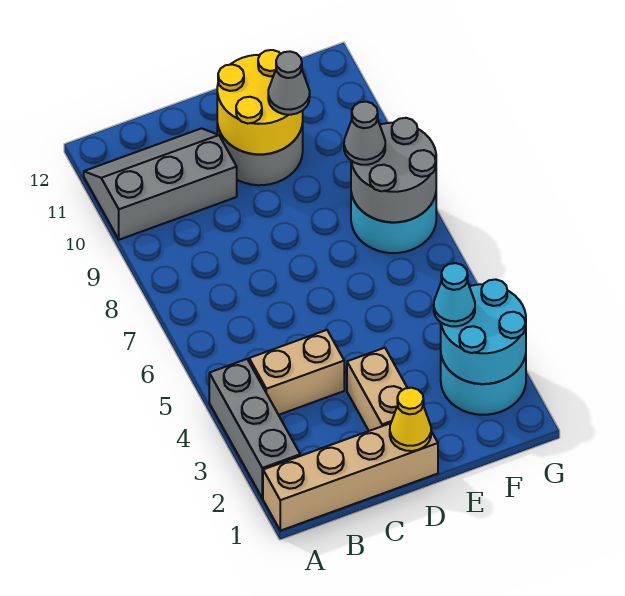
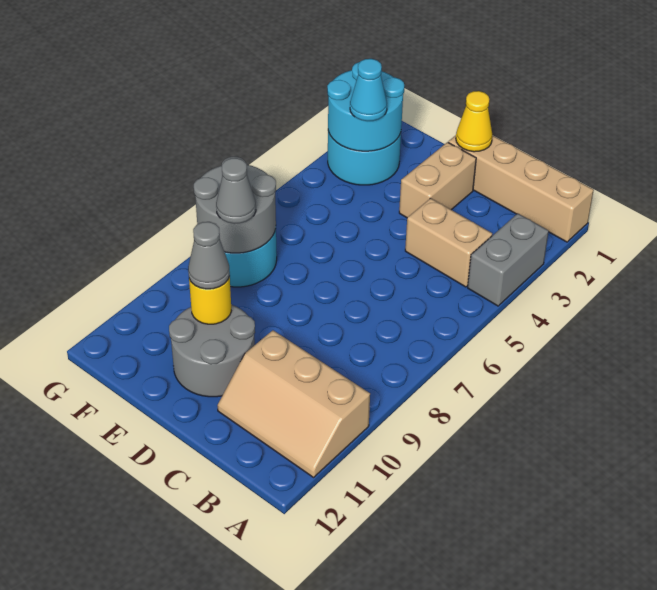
grey brick A2:A4 level 1 -> grey brick A3:A4 level 1
grey slope A10:C11 level 1 top 10 -> tan slope A10:C11 level 1 top 10
yellow round brick D10:E11 level 2 -> yellow round brick E10 level 2

